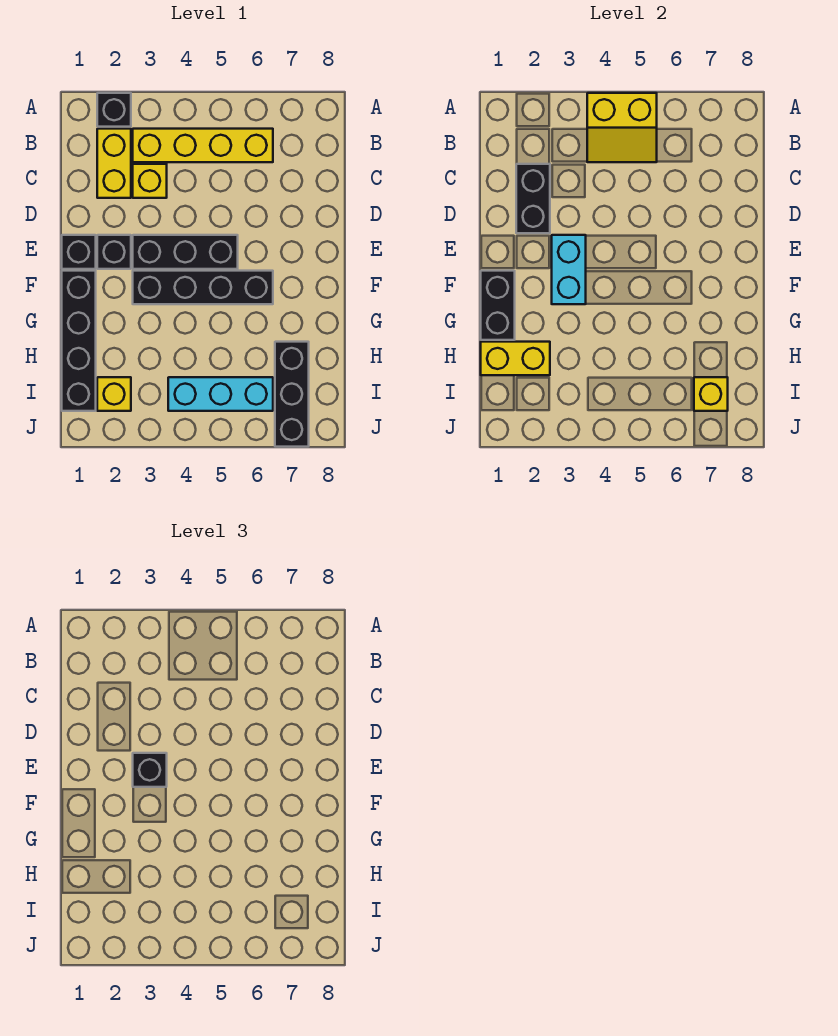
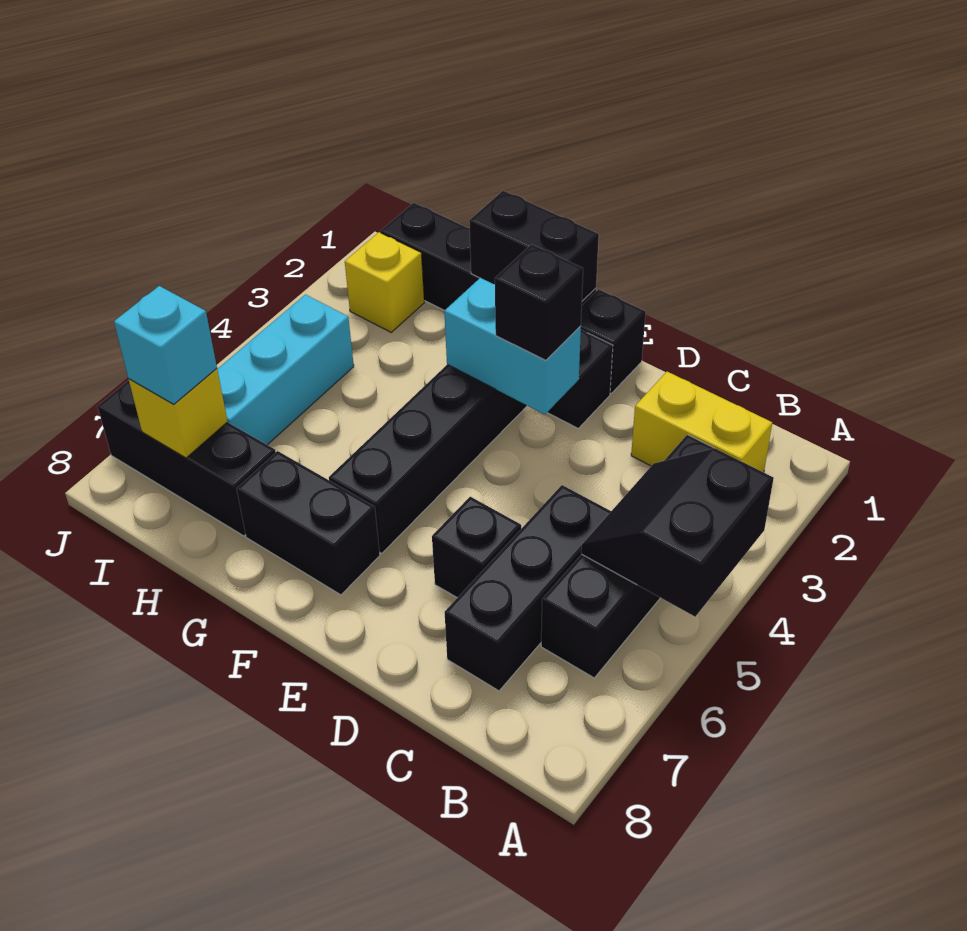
black brick A2 level 1 -> black brick D6 level 1
yellow slope A4:B5 level 2 top A -> black slope A4:B5 level 2 top A
yellow brick B3:B6 level 1 -> black brick B3:B6 level 1
black brick C2:D2 level 2 -> black brick F7:G7 level 1
yellow brick C3 level 1 -> none
black brick E3:E5 level 1 -> black brick C5:C7 level 1
yellow brick H1:H2 level 2 -> none
none -> cyan brick I7 level 3

